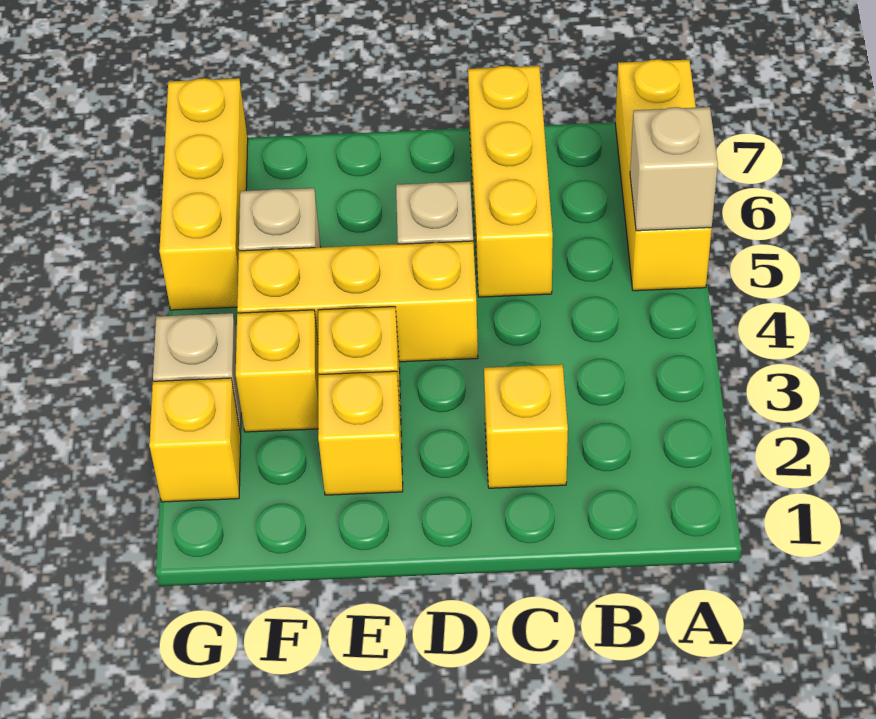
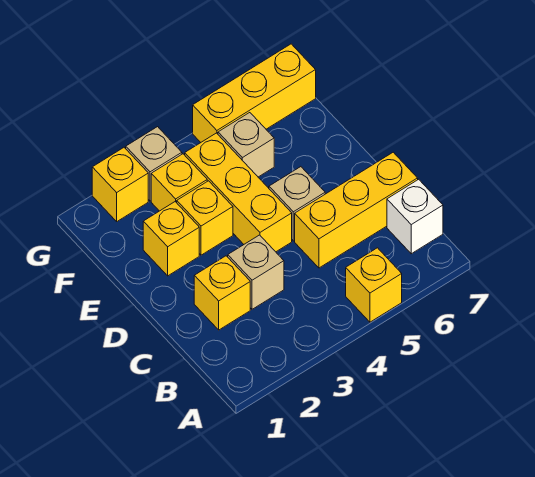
yellow brick A5:A7 level 1 -> yellow brick A5 level 1
tan brick A5 level 2 -> tan brick C3 level 1
none -> white brick B7 level 1

